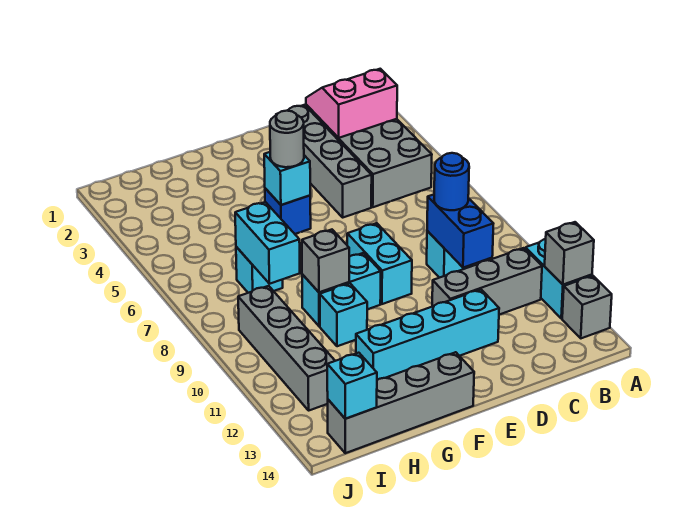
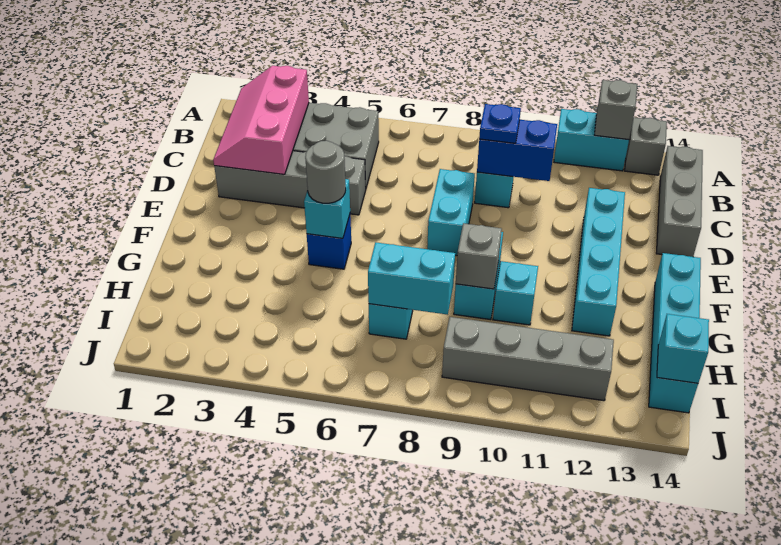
pink slope B2:C3 level 2 top 3 -> pink slope B2:D3 level 2 top 3
grey brick B11:D11 level 1 -> grey brick B14:D14 level 1
blue round brick C9 level 3 -> blue plate C9 level 3
cyan brick E8:E9 level 1 -> cyan brick D8:E8 level 1
grey brick F14:I14 level 1 -> cyan brick F14:I14 level 1

